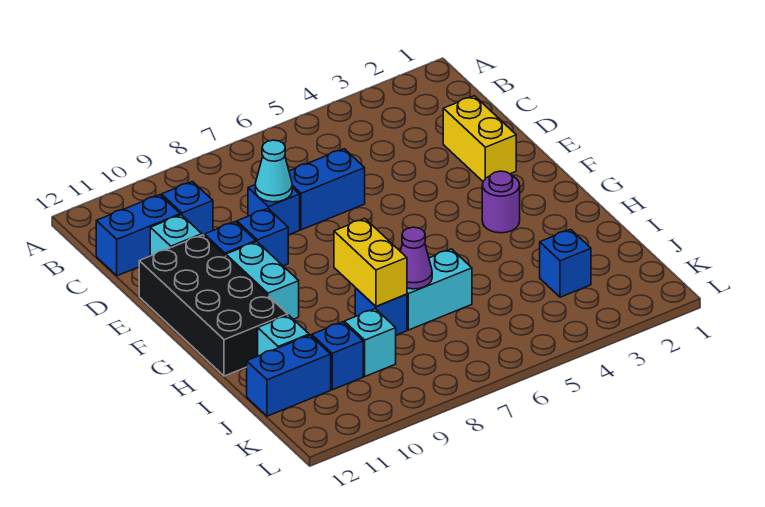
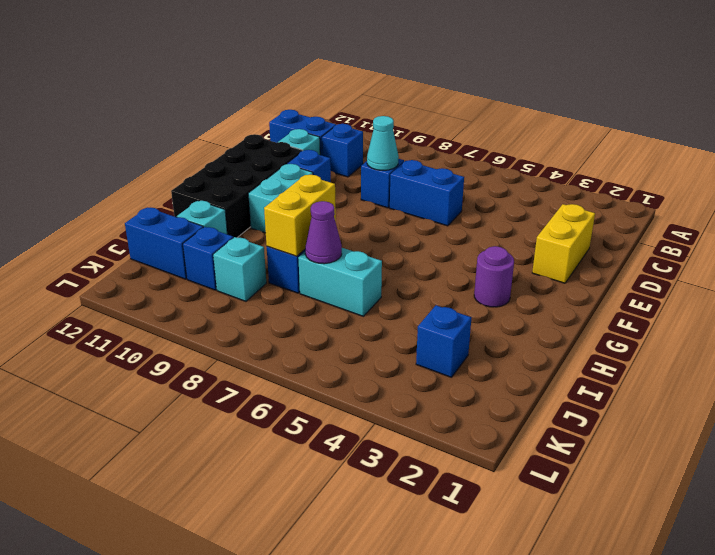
blue brick E9 level 1 -> none

